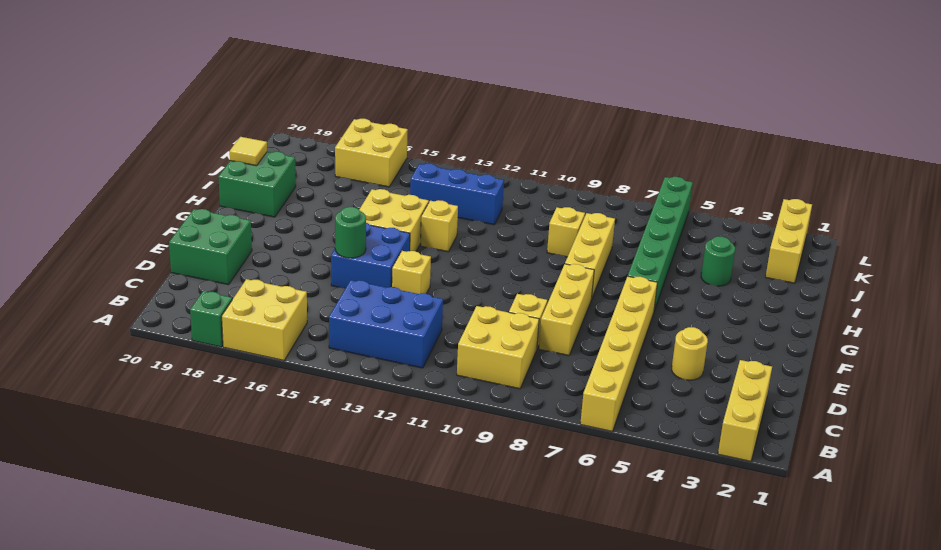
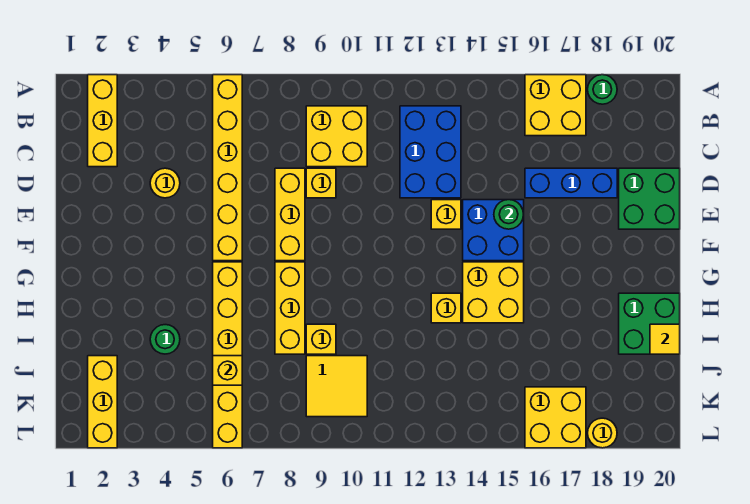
green brick A18 level 1 -> green round brick A18 level 1
blue brick B12:C14 level 1 -> blue brick B12:D13 level 1
green brick G6:L6 level 1 -> yellow brick G6:L6 level 1
none -> yellow brick J6 level 2
none -> yellow tile J9:K10 level 1
blue brick J12:J14 level 1 -> blue brick D16:D18 level 1
none -> yellow round brick L18 level 1

